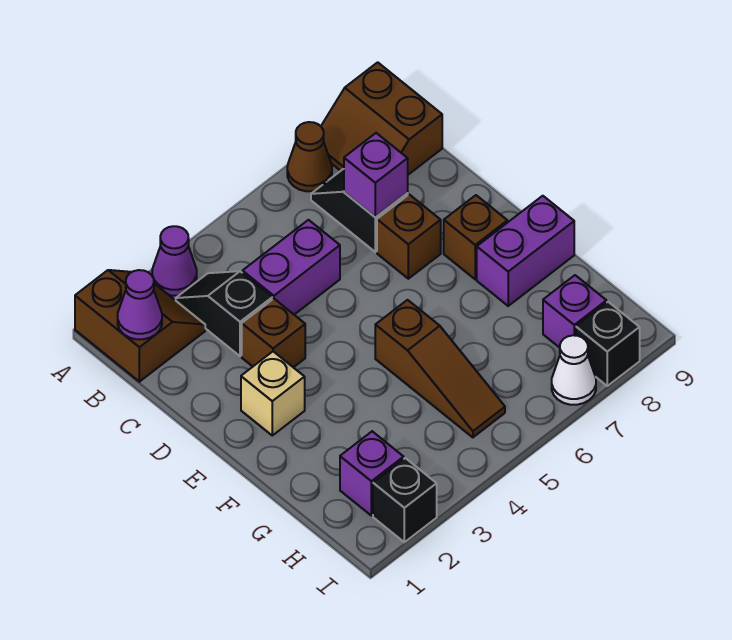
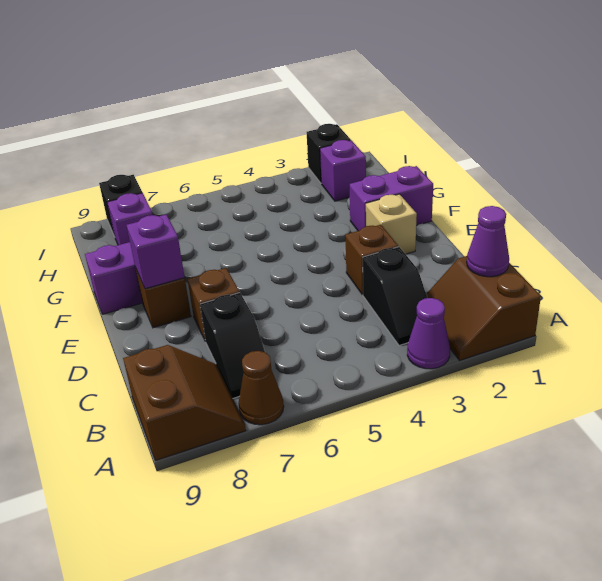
purple brick C4:C5 level 1 -> purple brick F1:F2 level 1
purple brick C7 level 2 -> purple brick E8 level 2
brown slope F5:H5 level 1 top F -> none
white cone I7 level 1 -> none

